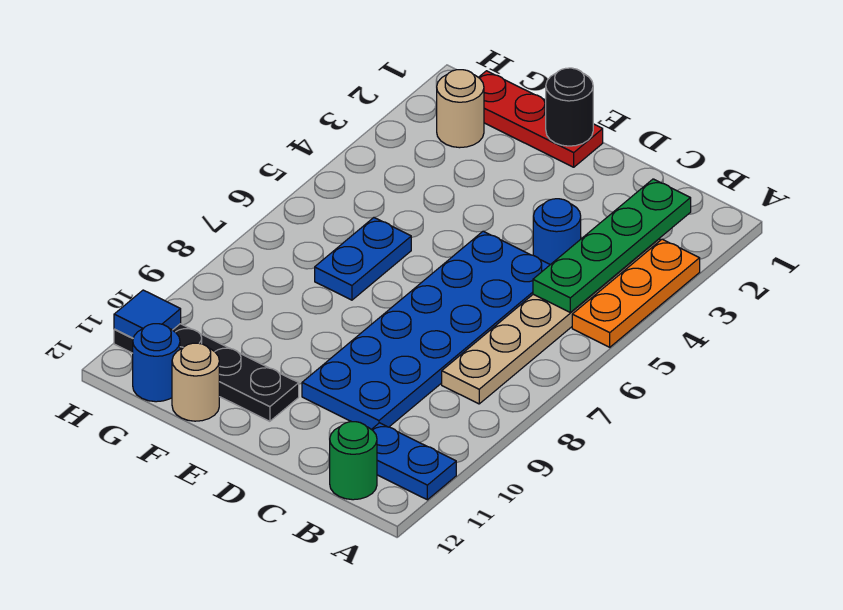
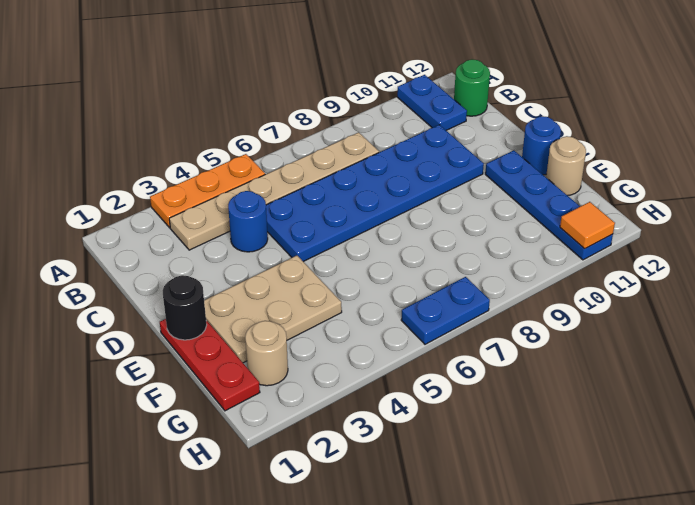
green plate B2:B5 level 2 -> none
none -> tan plate E2:F4 level 1
black plate E11:H11 level 1 -> blue plate E11:H11 level 1
blue plate F6:F7 level 1 -> blue plate H6:H7 level 1
blue round brick G12 level 1 -> blue round brick E12 level 1
blue tile H11 level 2 -> orange tile H11 level 2

